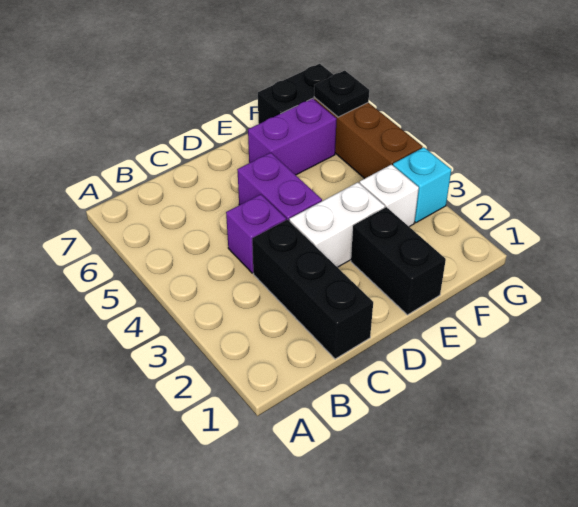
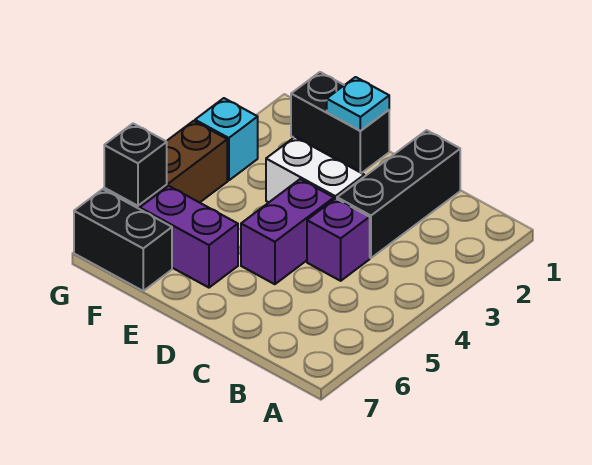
black brick E1:E2 level 1 -> black brick E1:F1 level 1
none -> cyan plate E1 level 2
white brick F3 level 1 -> none
black plate G6 level 2 -> black brick G6 level 2

